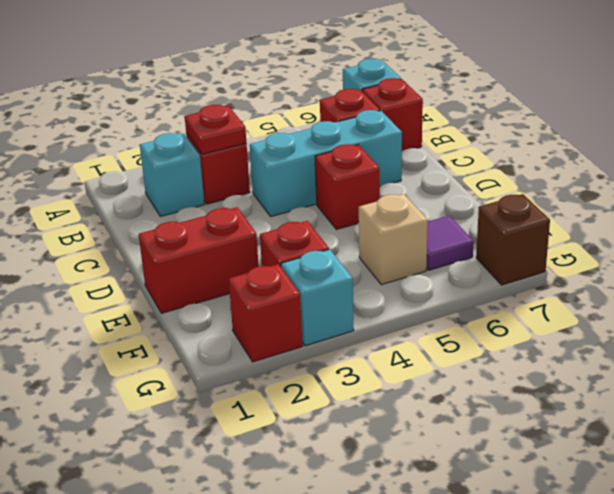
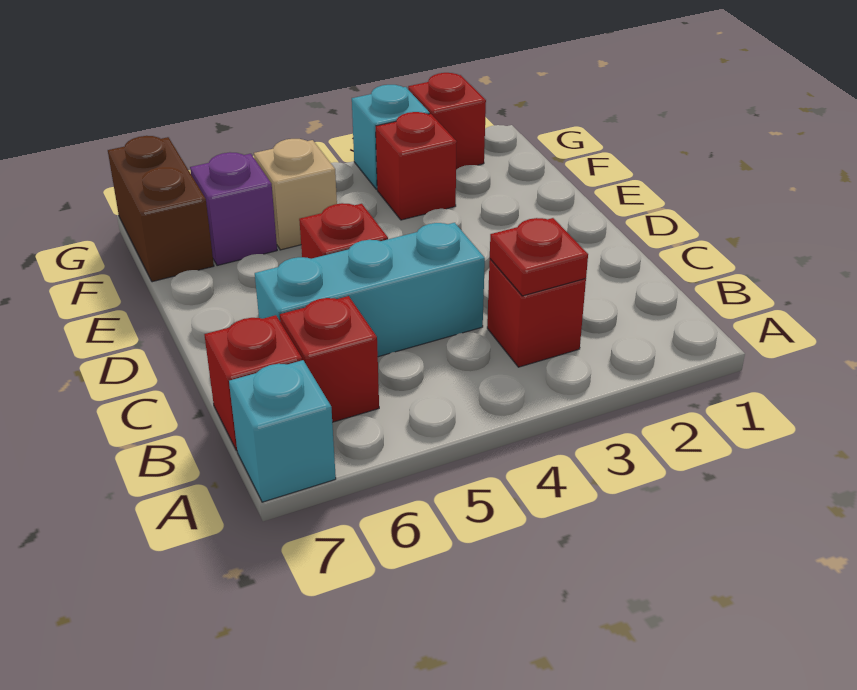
cyan brick B2 level 1 -> none
red brick E1:E2 level 1 -> none
purple tile F6 level 1 -> purple brick F6 level 1
brown brick G7 level 1 -> brown brick F7:G7 level 1

